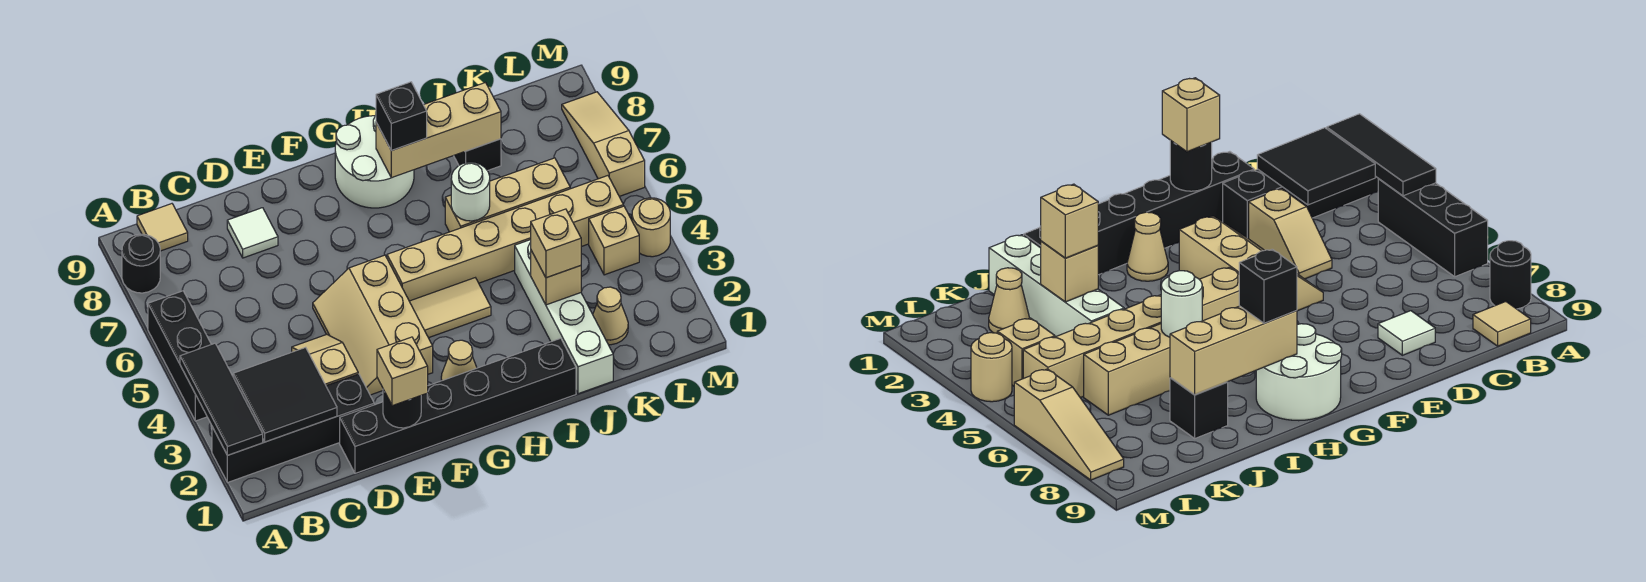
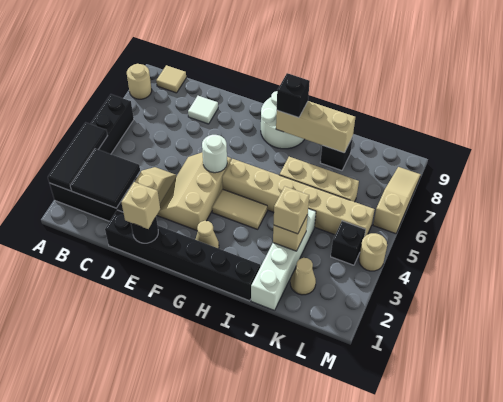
black round brick A8 level 1 -> tan round brick A8 level 1
white round brick I6 level 2 -> white round brick F5 level 2
tan brick L4 level 1 -> black brick L4 level 1

